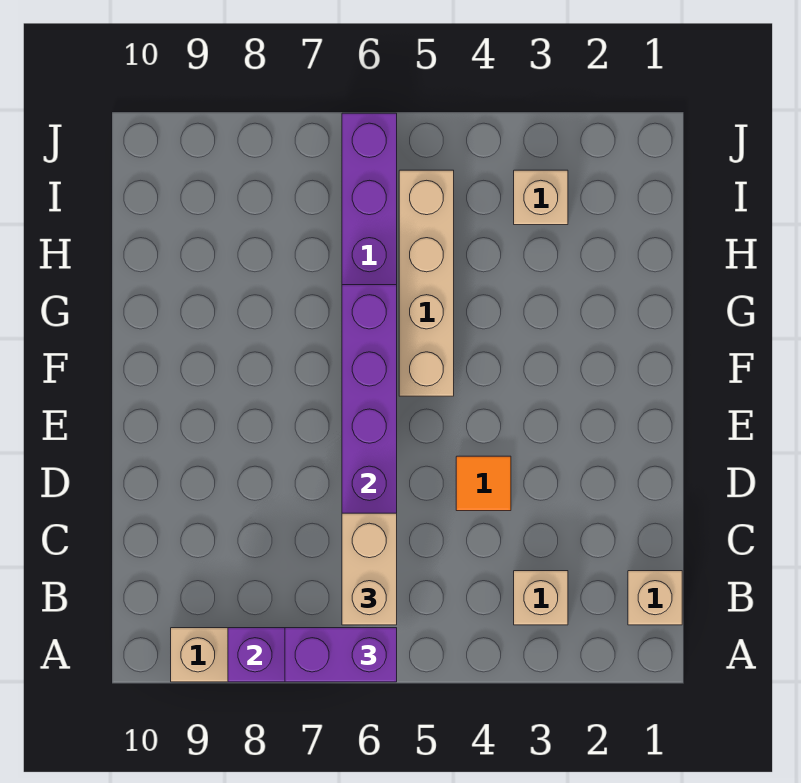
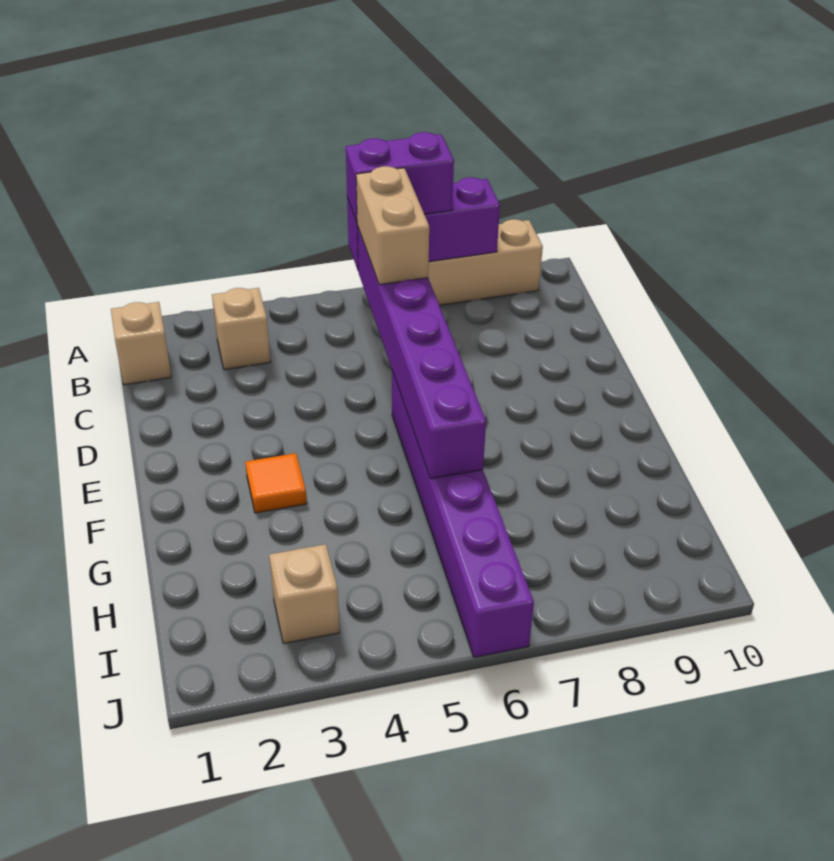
orange tile D4 level 1 -> orange tile F3 level 1
tan brick F5:I5 level 1 -> none

